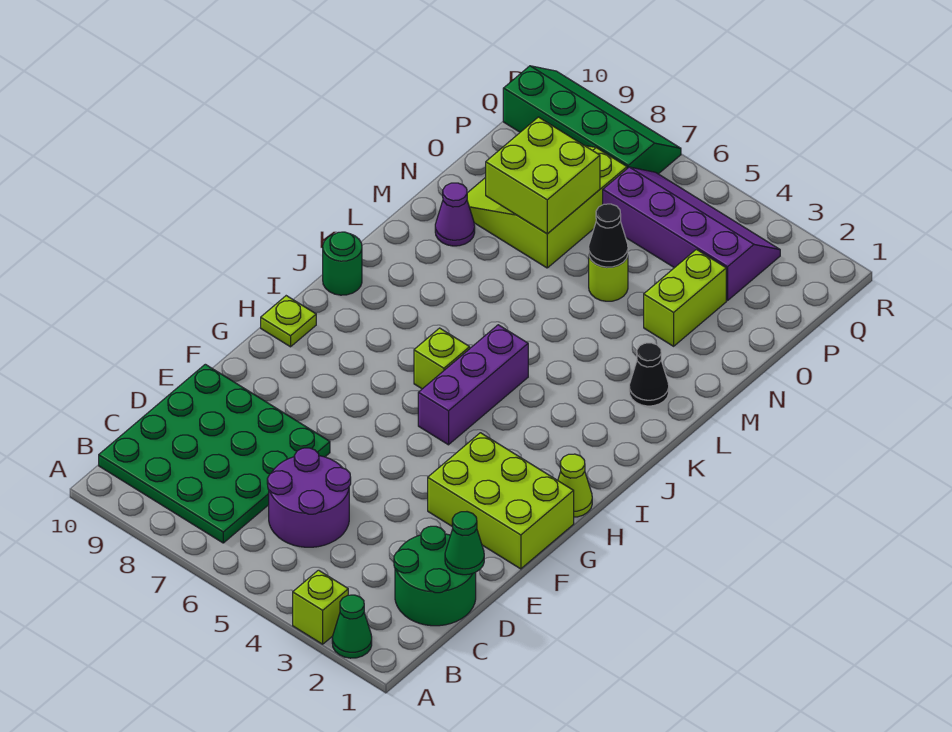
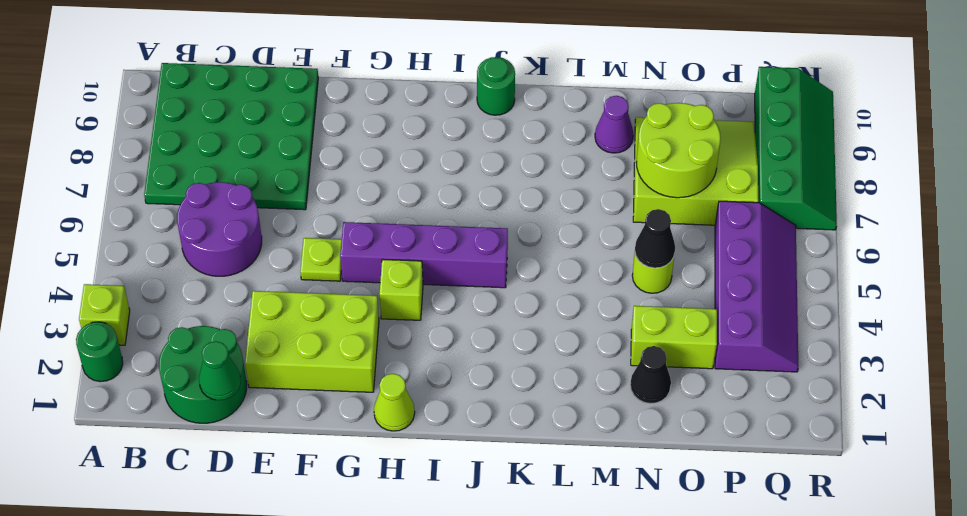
green cone A2 level 1 -> green round brick A2 level 1
lime brick F1:G3 level 1 -> lime brick E2:G3 level 1
purple brick H5:J5 level 1 -> purple brick G5:J5 level 1
lime plate H10 level 1 -> lime plate F5 level 1
lime brick I6 level 1 -> lime brick H4 level 1
black cone L2 level 1 -> black cone N2 level 1
lime brick N7:O8 level 2 -> lime round brick N7:O8 level 2

